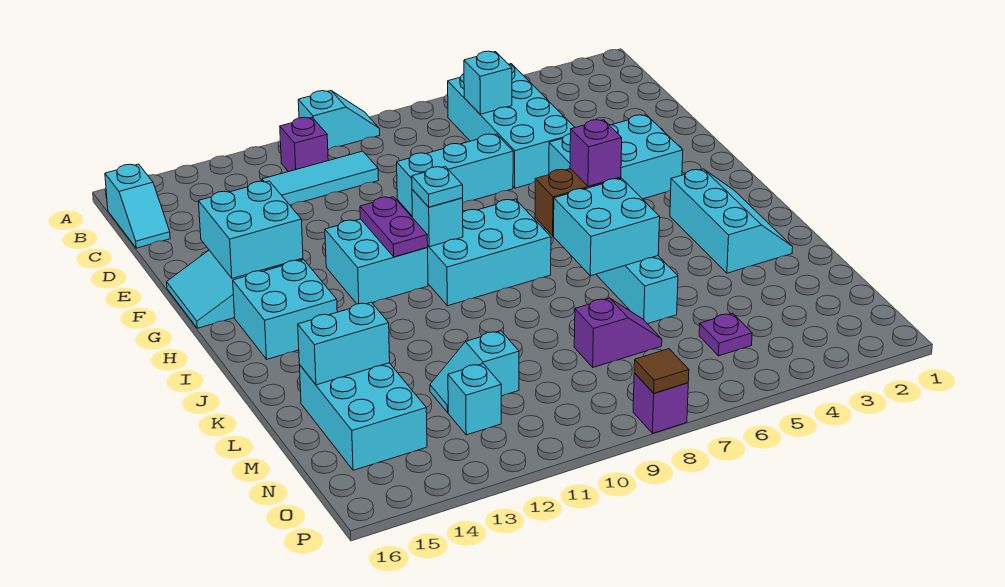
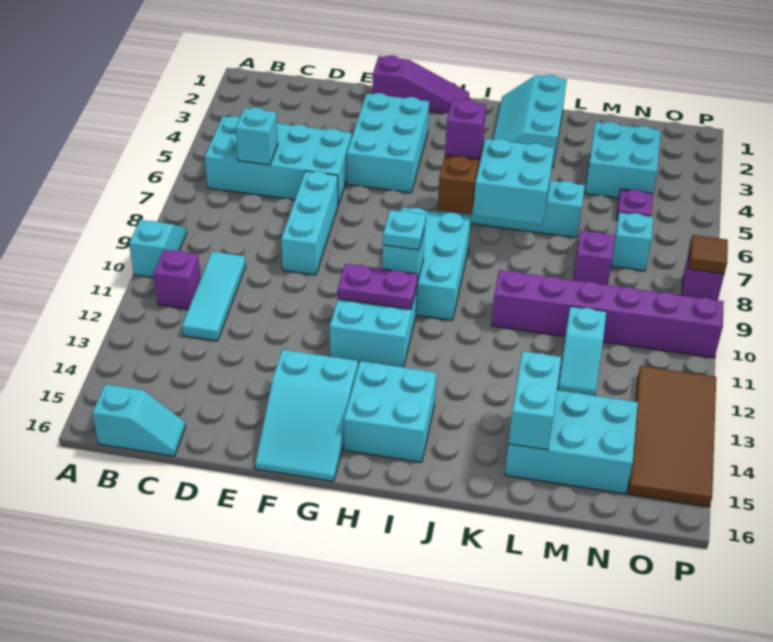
none -> purple slope F1:H1 level 1 top F
cyan brick F14:G15 level 2 -> cyan brick M3:N4 level 1
cyan slope I2:K3 level 1 top 3 -> cyan slope J1:K3 level 1 top K
none -> purple brick K10:P10 level 1
cyan brick N12 level 1 -> cyan brick N7 level 1
none -> brown tile O12:P15 level 1

